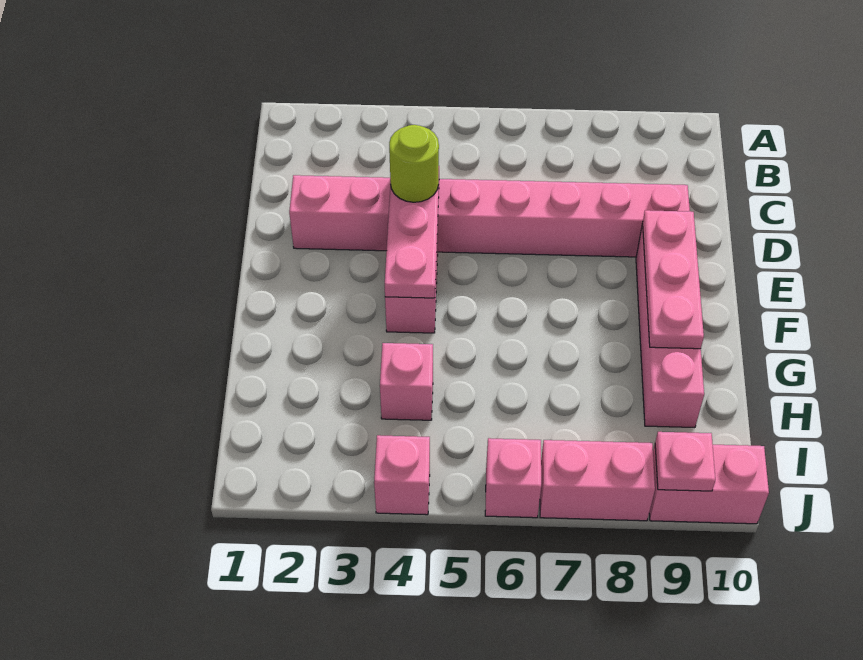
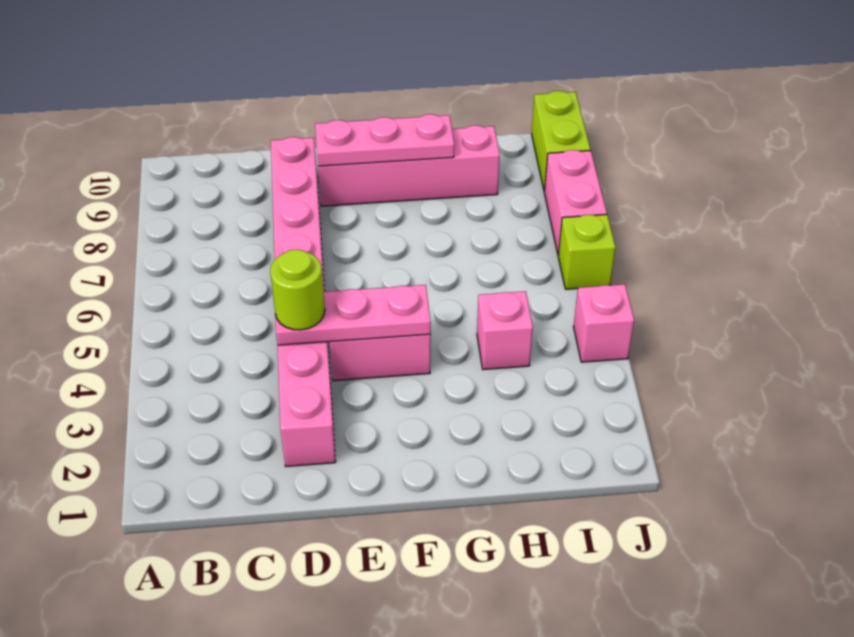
pink brick J6 level 1 -> lime brick J6 level 1
pink brick J9:J10 level 1 -> lime brick J9:J10 level 1
pink plate J9 level 2 -> none

